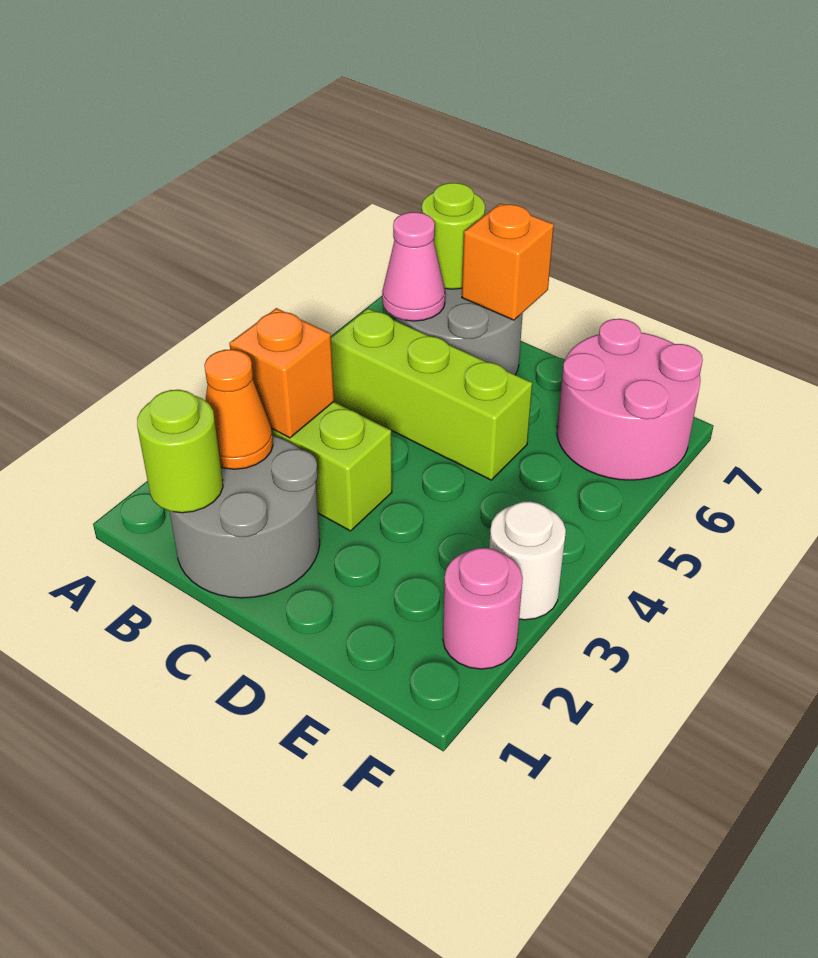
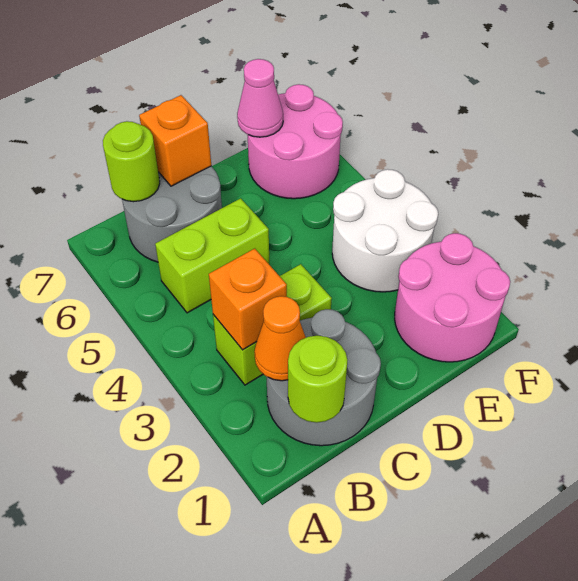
lime brick B5:D5 level 1 -> lime brick B5:C5 level 1
pink cone B6 level 2 -> pink cone E7 level 2
pink round brick F2 level 1 -> pink round brick E1:F2 level 1
white round brick F3 level 1 -> white round brick E3:F4 level 1

